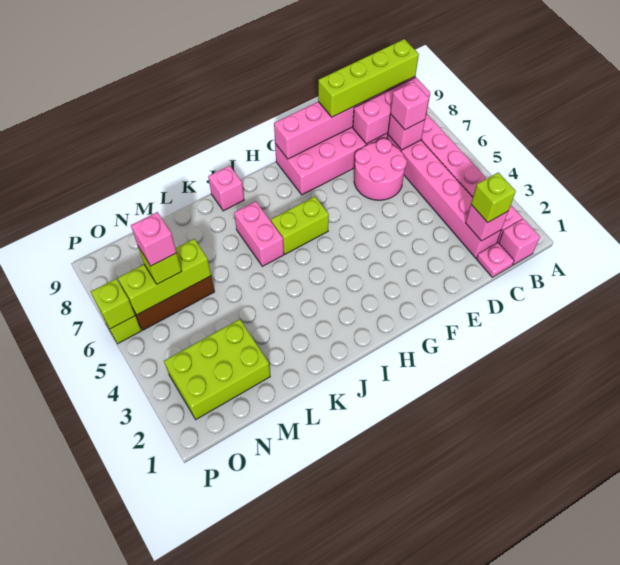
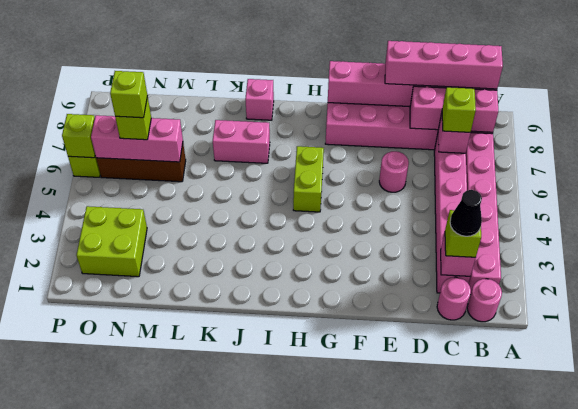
pink brick B1 level 1 -> pink round brick B1 level 1
lime brick B9:E9 level 3 -> pink brick B9:E9 level 3
pink plate C1 level 1 -> pink round brick C1 level 1
none -> black cone C2 level 4
pink brick C7 level 3 -> lime brick C7 level 3
pink round brick D6:E7 level 1 -> pink round brick E6 level 1
lime brick H6:I6 level 1 -> lime brick H5:H6 level 1
pink brick J6:J7 level 1 -> pink brick J7:K7 level 1
lime brick M2:O3 level 1 -> lime brick N2:O3 level 1
lime brick M6:O6 level 2 -> pink brick M6:O6 level 2
pink brick N6 level 4 -> lime brick N6 level 4

